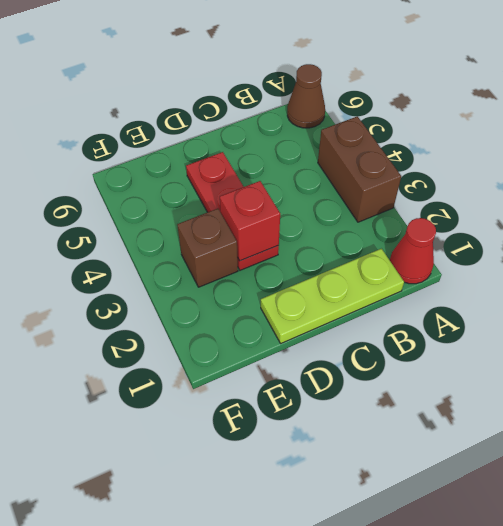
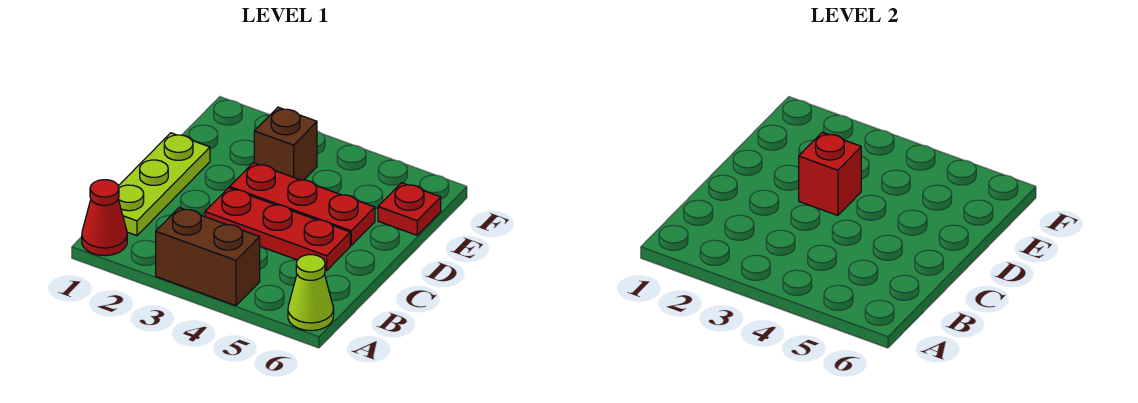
brown cone A6 level 1 -> lime cone A6 level 1
none -> red plate C3:C5 level 1
none -> red plate E6 level 1

